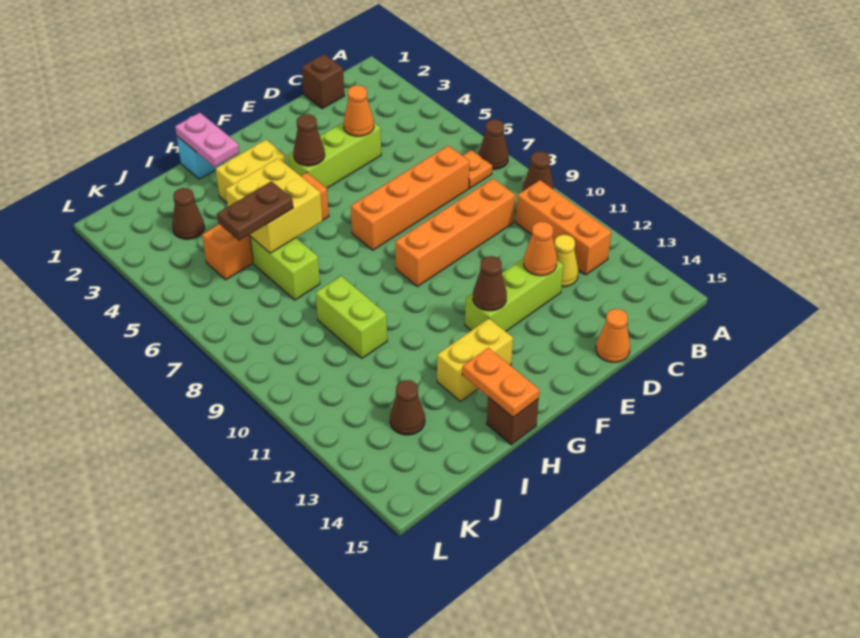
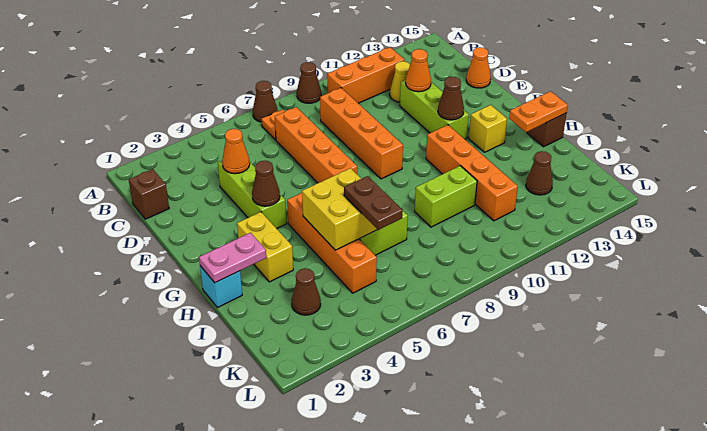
none -> orange brick G11:J11 level 1
yellow brick G13:H13 level 1 -> yellow brick G13 level 1

